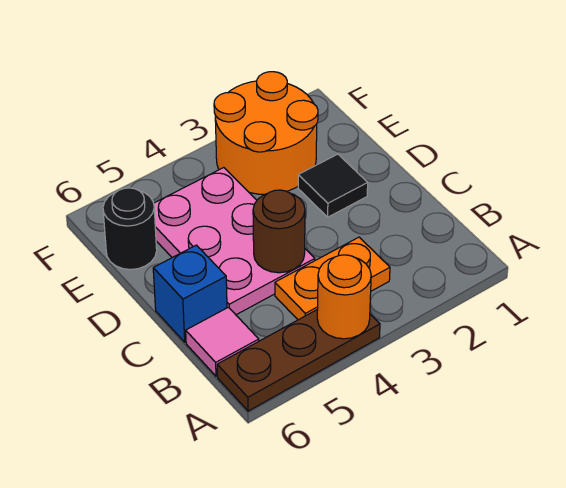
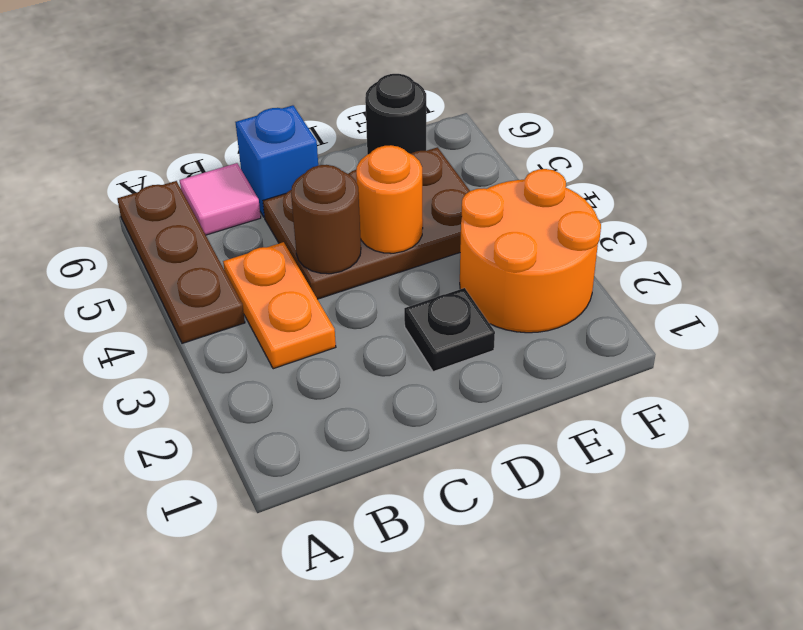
orange round brick A4 level 2 -> orange round brick D4 level 2
pink plate C4:E5 level 1 -> brown plate C4:E5 level 1
black tile D2 level 1 -> black plate D2 level 1

